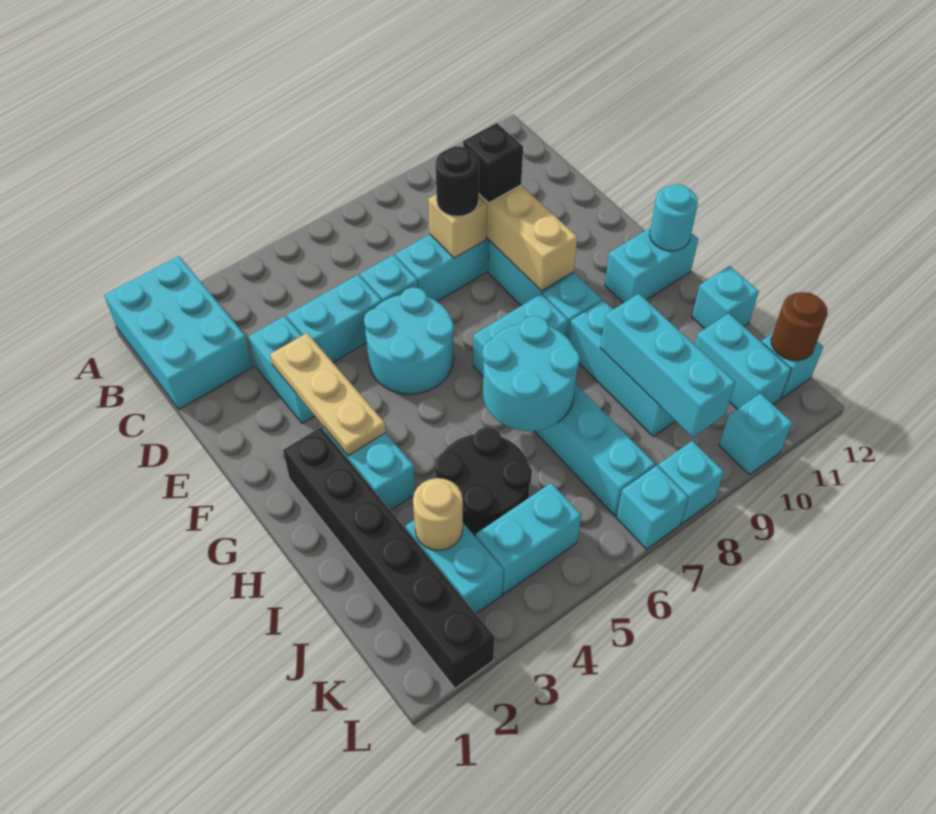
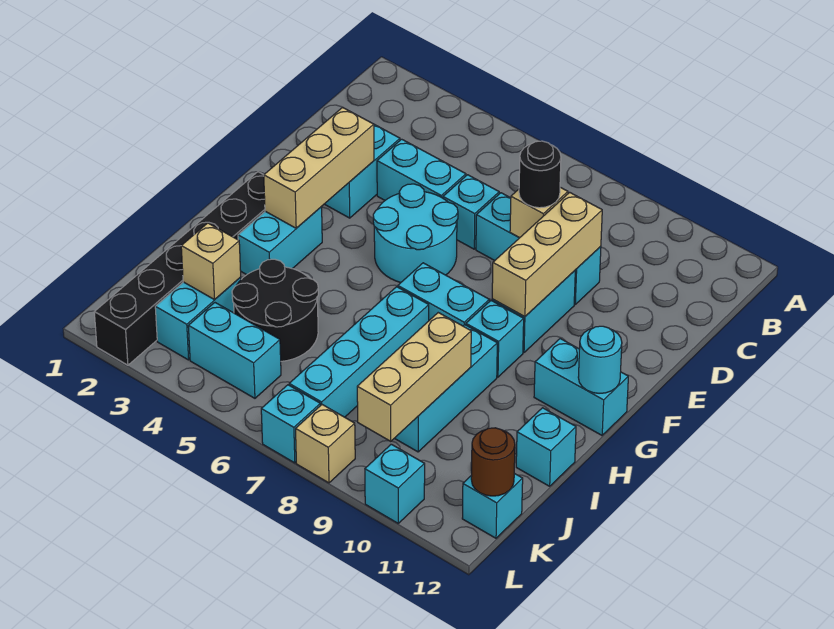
cyan brick A1:C2 level 1 -> none
black brick D9 level 3 -> none
tan plate E3:G3 level 2 -> tan brick E3:G3 level 2
cyan round brick H6:I7 level 2 -> none
cyan brick I9:K9 level 2 -> tan brick I9:K9 level 2
tan round brick J3 level 2 -> tan brick J3 level 2
cyan brick J11:K11 level 1 -> none
cyan brick L8 level 1 -> tan brick L8 level 1

